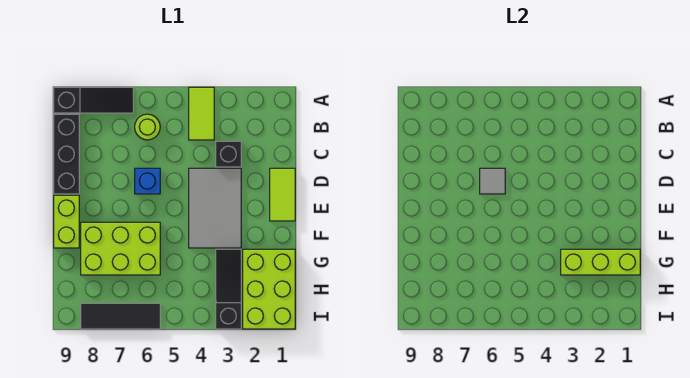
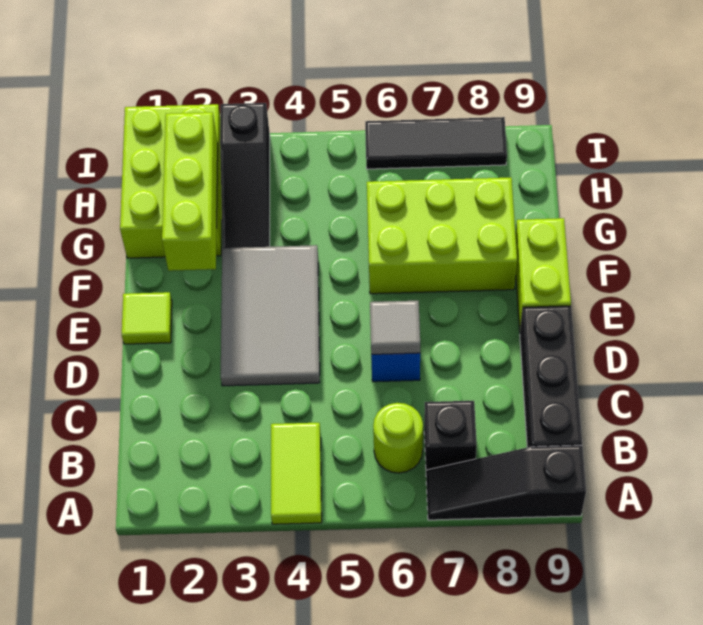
black brick C3 level 1 -> black brick B7 level 1
lime tile D1:E1 level 1 -> lime tile E1 level 1
lime brick G1:G3 level 2 -> lime brick F2:H2 level 2

